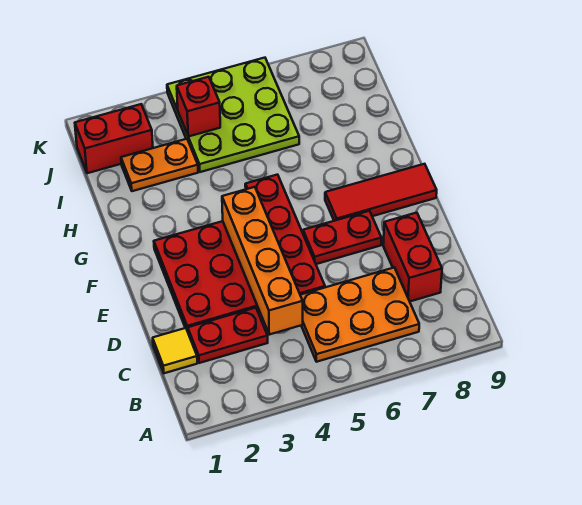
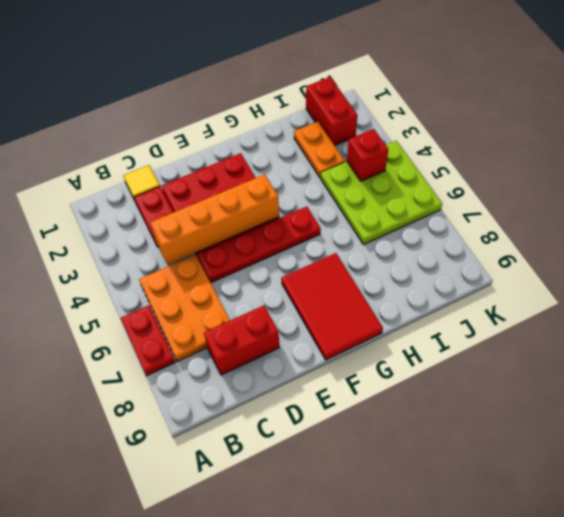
red plate E6:E7 level 1 -> red plate A6:A7 level 1
red tile F7:F9 level 1 -> red tile F7:G9 level 1

